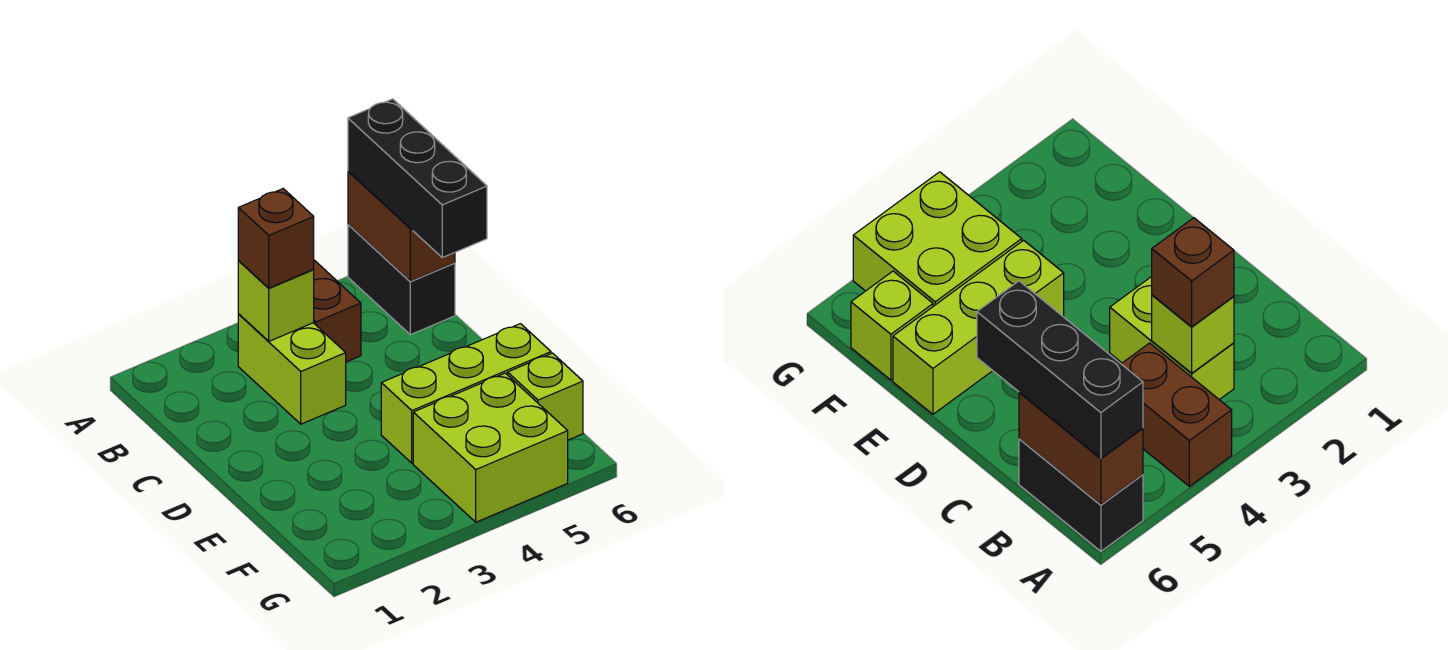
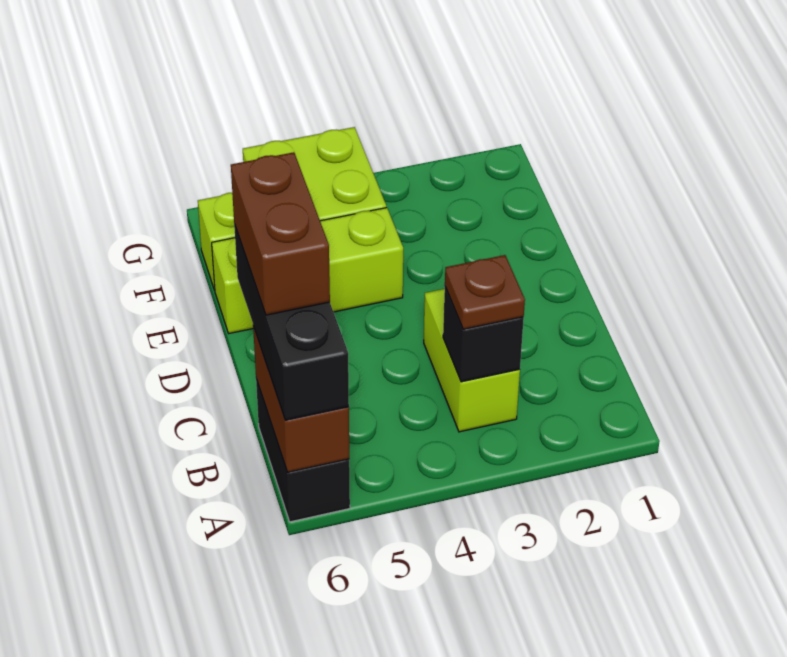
brown brick A4:B4 level 1 -> brown brick B6:C6 level 4
lime brick B3 level 2 -> black brick B3 level 2
brown brick B3 level 3 -> brown plate B3 level 3

